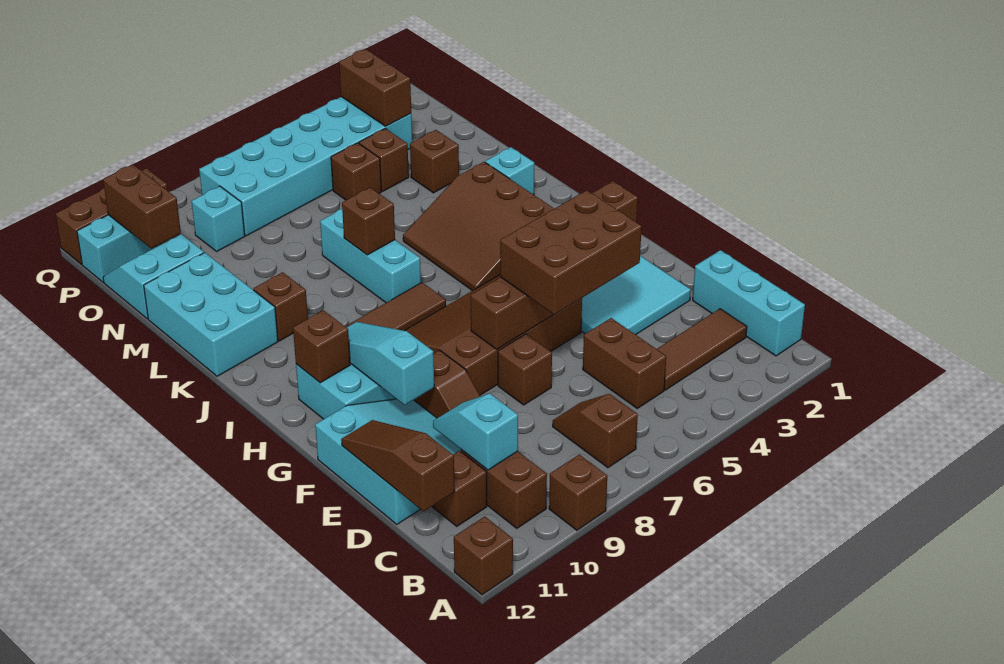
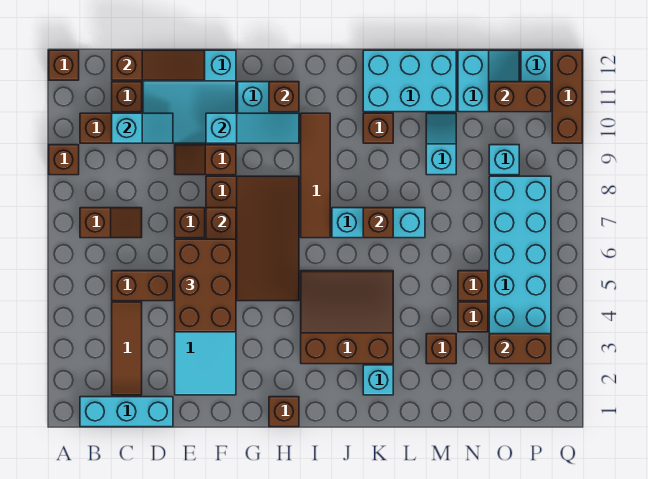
none -> cyan slope M9:M10 level 1 top 9

